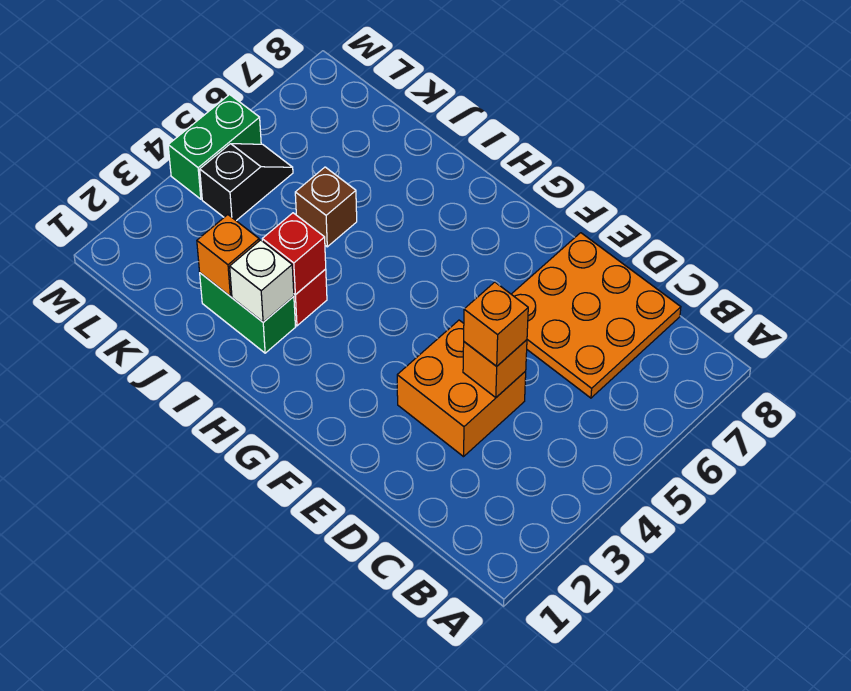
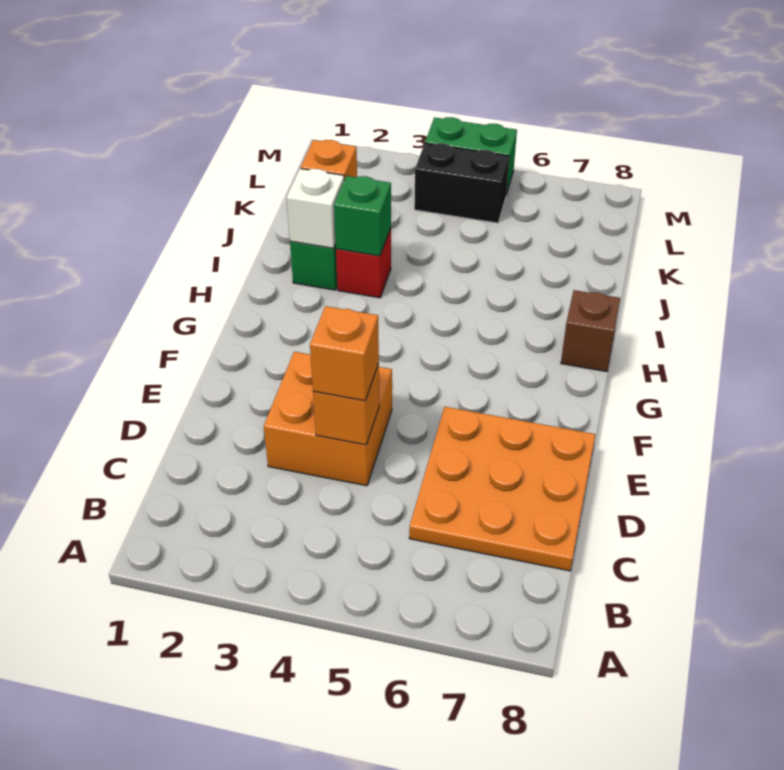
red brick I3 level 2 -> green brick I3 level 2
brown brick J5 level 1 -> brown brick H8 level 1
black slope L4:L5 level 1 top 4 -> black brick L4:L5 level 1

